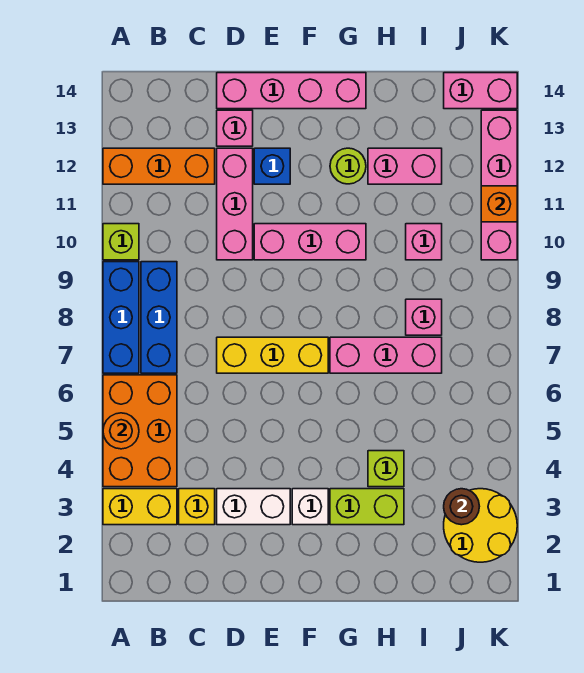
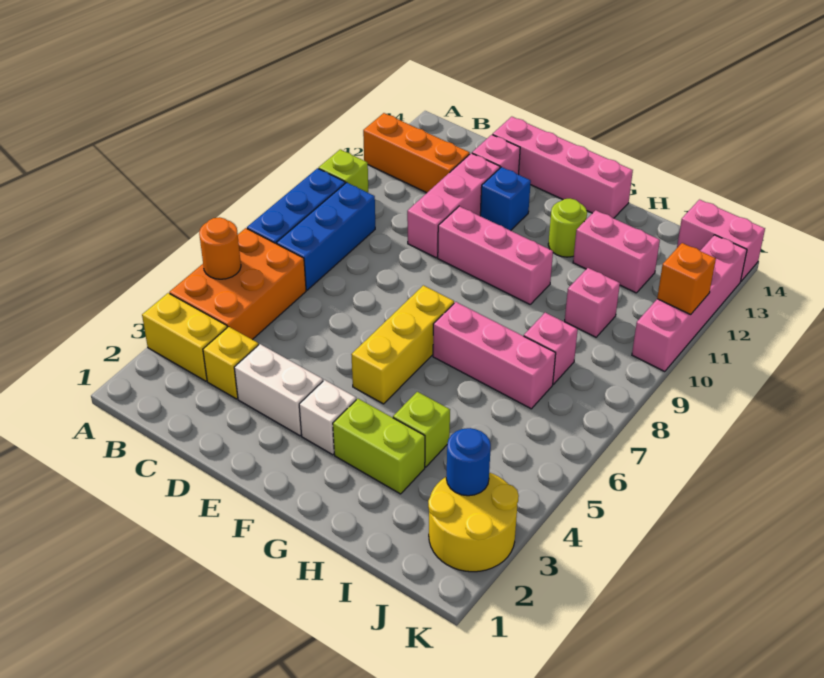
yellow brick D7:F7 level 1 -> yellow brick F5:F7 level 1
brown round brick J3 level 2 -> blue round brick J3 level 2

